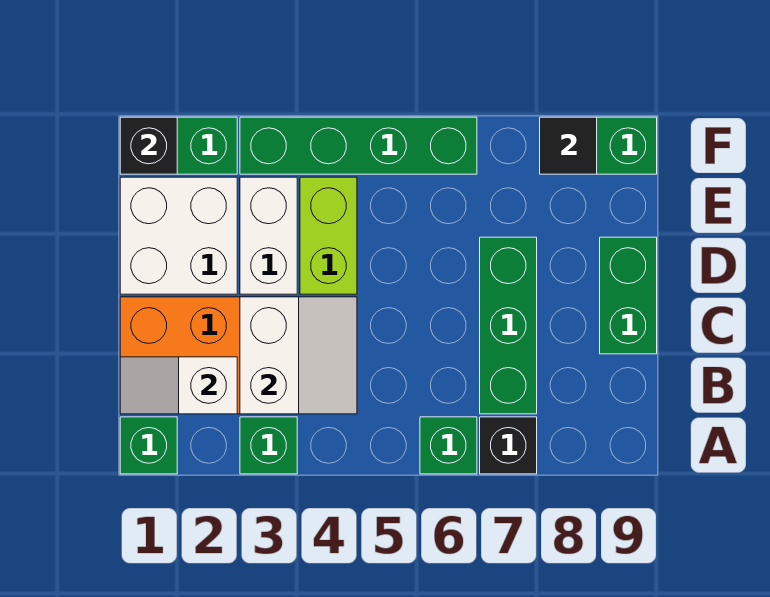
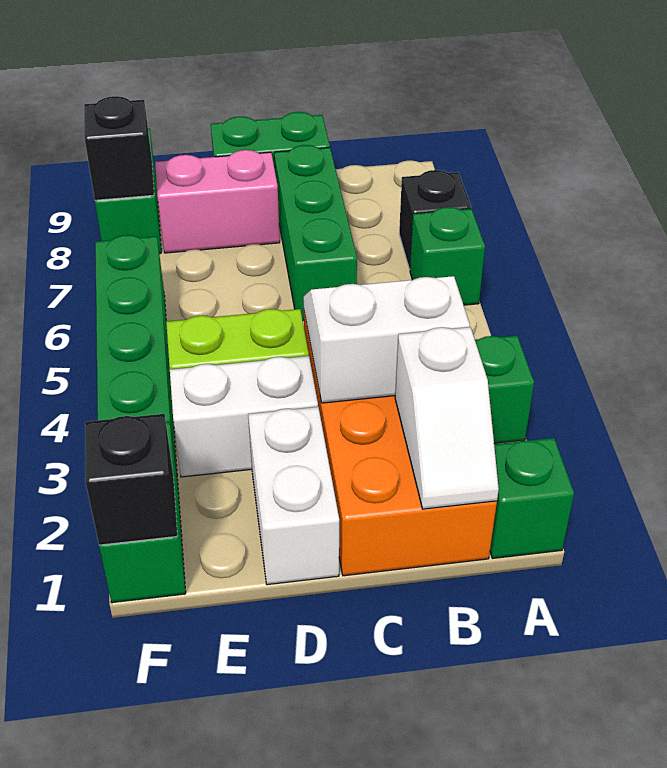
green brick B7:D7 level 1 -> green brick C6:C8 level 1
white brick D1:E2 level 1 -> white brick D1:D2 level 1
none -> pink brick D8:E8 level 1
black tile F8 level 2 -> black brick F8 level 2

